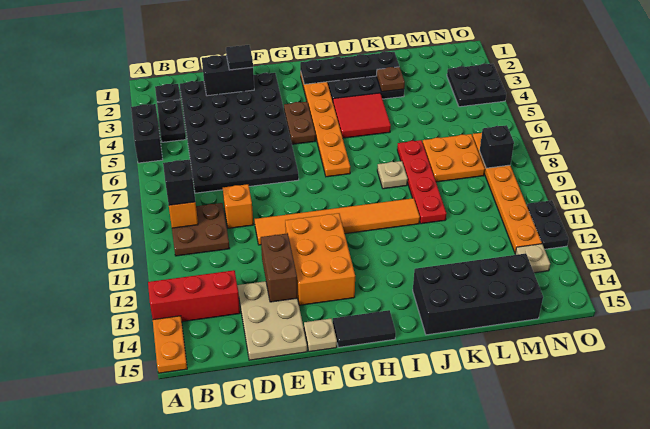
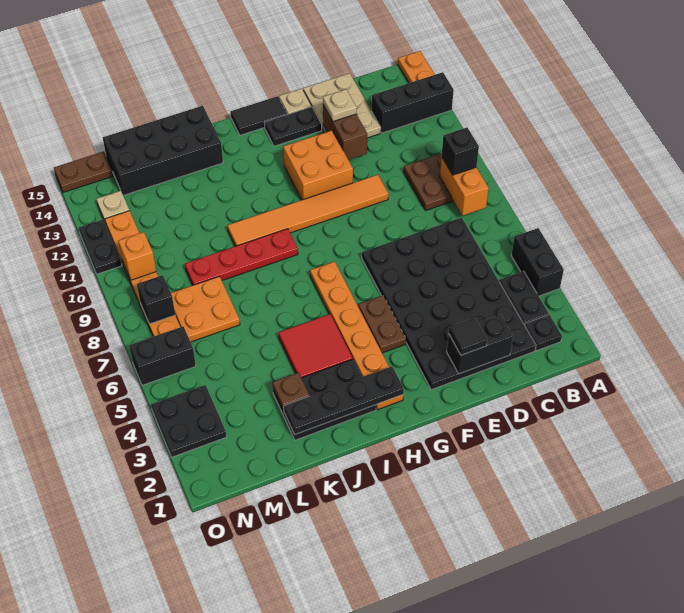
red brick A13:C13 level 1 -> black brick A13:C13 level 1
orange brick D9 level 1 -> orange brick N10 level 2
orange brick F11:G13 level 1 -> orange brick F11:G12 level 1
none -> black plate F14:G14 level 1
tan plate J8 level 1 -> tan plate E13 level 3
red plate K7:K10 level 1 -> red plate I9:L9 level 1
none -> black brick N6:O6 level 1
none -> brown plate N15:O15 level 1

